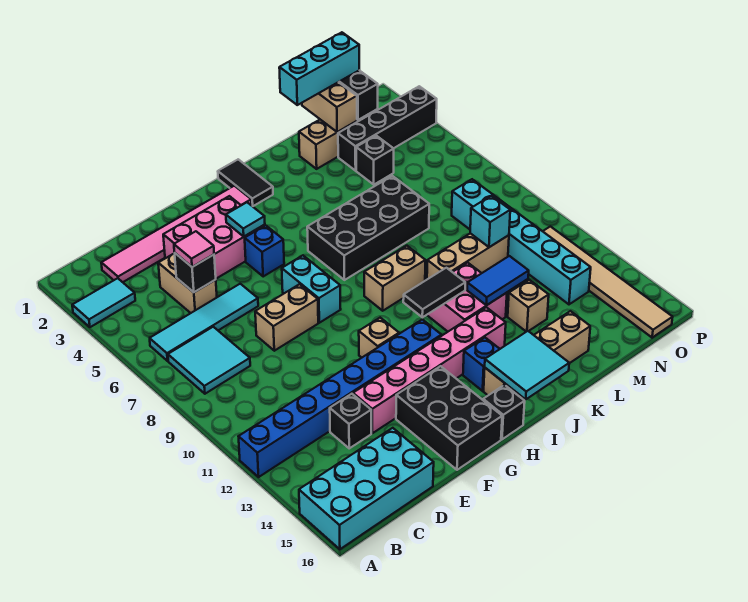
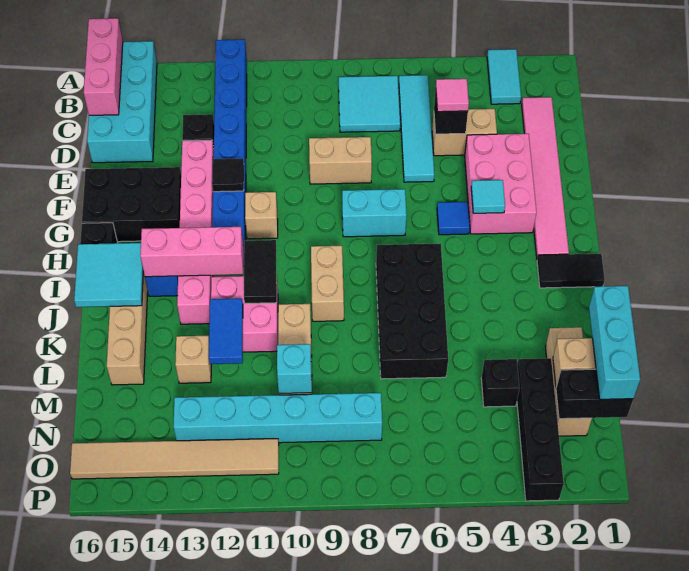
none -> pink brick A16:C16 level 2
tan brick E8:F8 level 1 -> tan brick E8:E9 level 1
none -> black tile F12 level 2
blue brick G5 level 1 -> blue tile G5 level 1
none -> pink brick I12:I14 level 2

